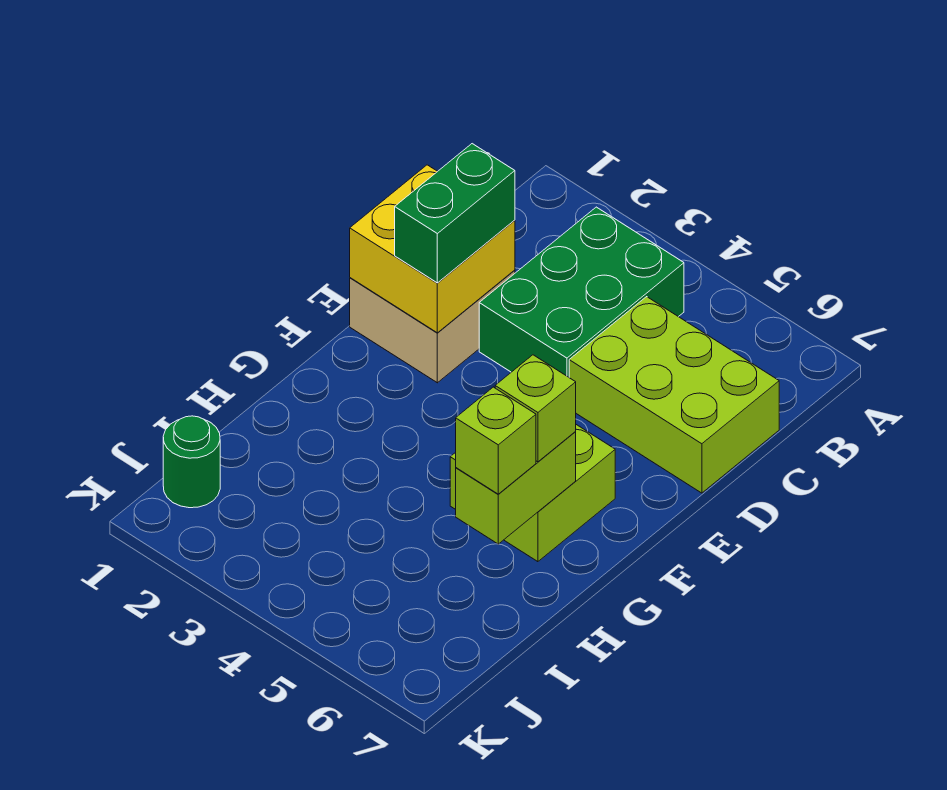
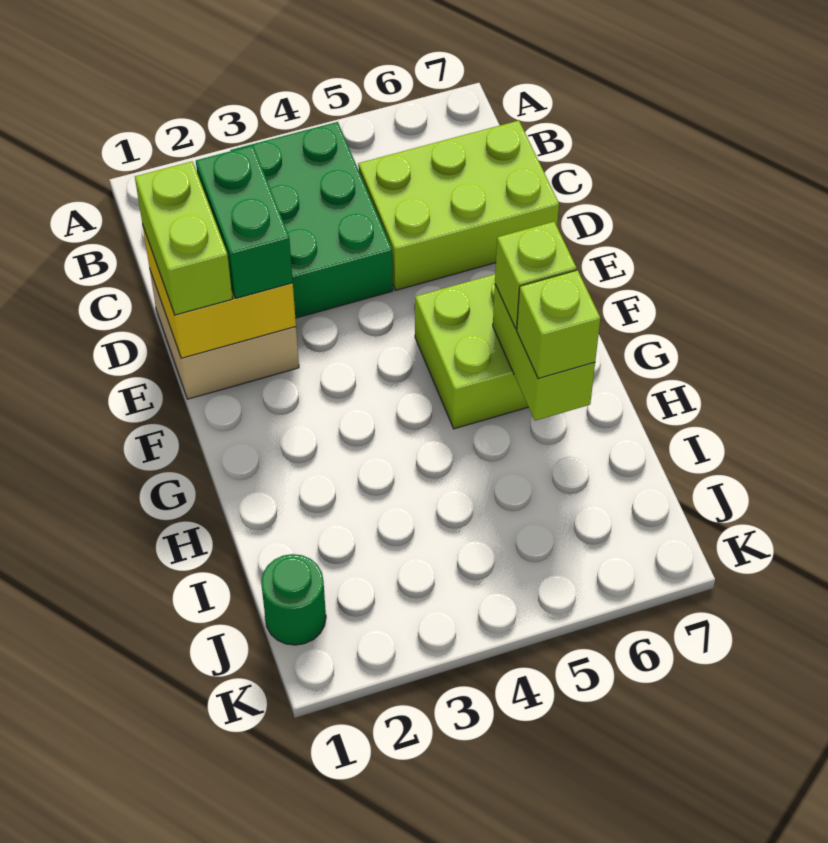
none -> lime brick D1:E1 level 3

